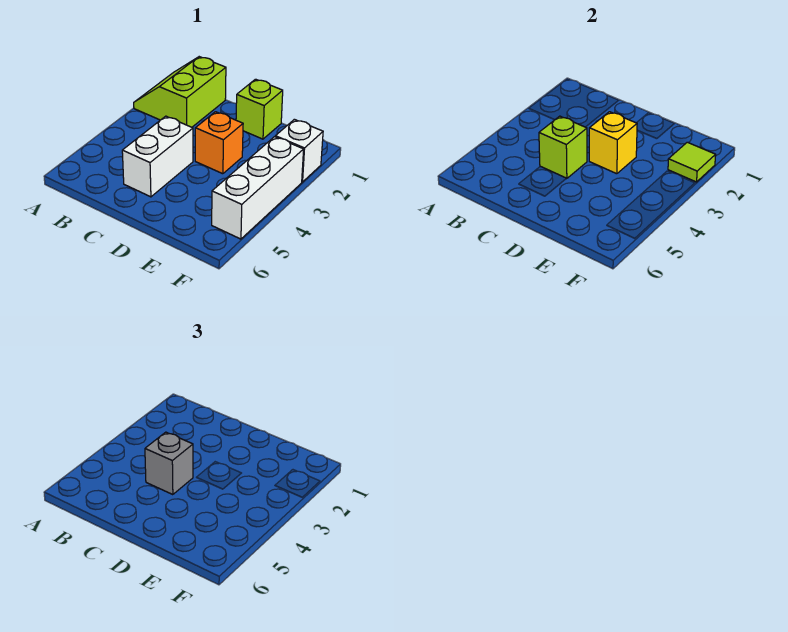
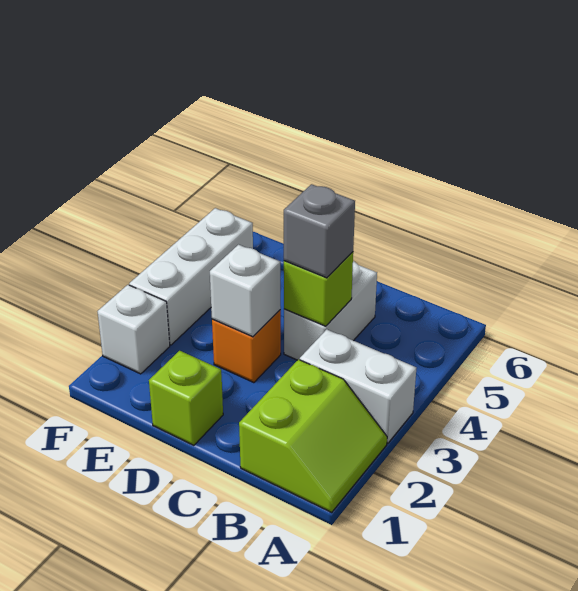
none -> white brick A3:B3 level 1
yellow brick D3 level 2 -> white brick D3 level 2
lime tile F2 level 2 -> none

